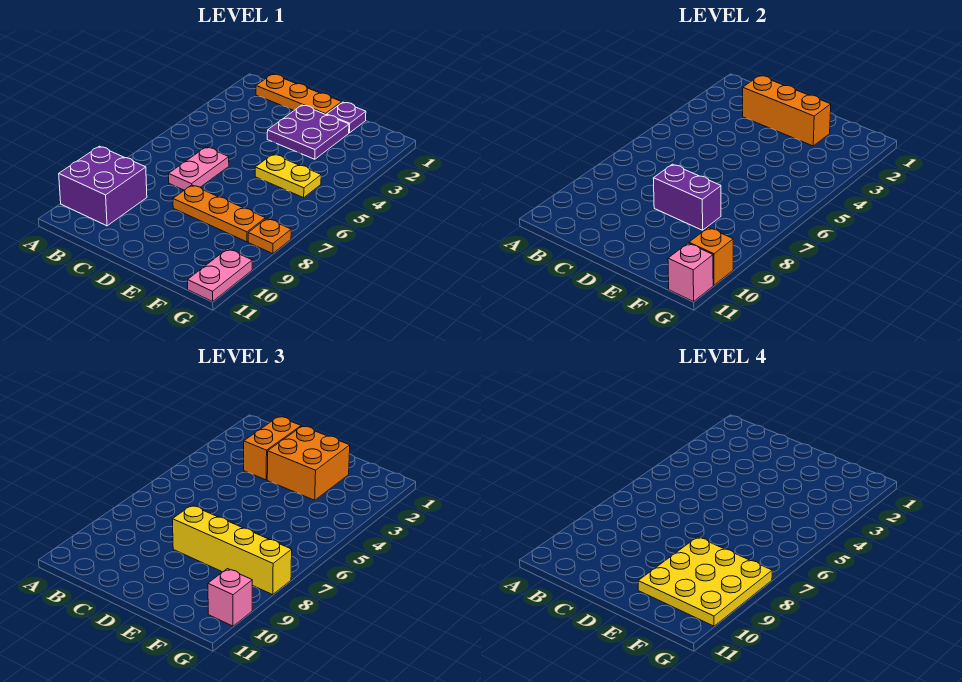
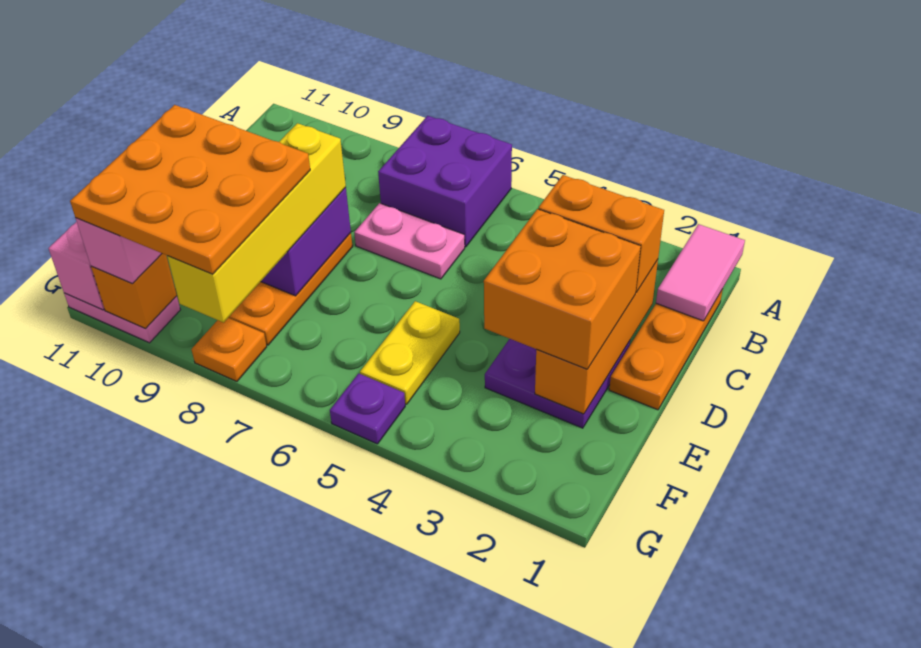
none -> pink tile A1:B1 level 2
purple brick A9:B10 level 1 -> purple brick A6:B7 level 1
purple plate E1 level 1 -> purple plate G5 level 1
yellow plate E8:G10 level 4 -> orange plate E8:G10 level 4

